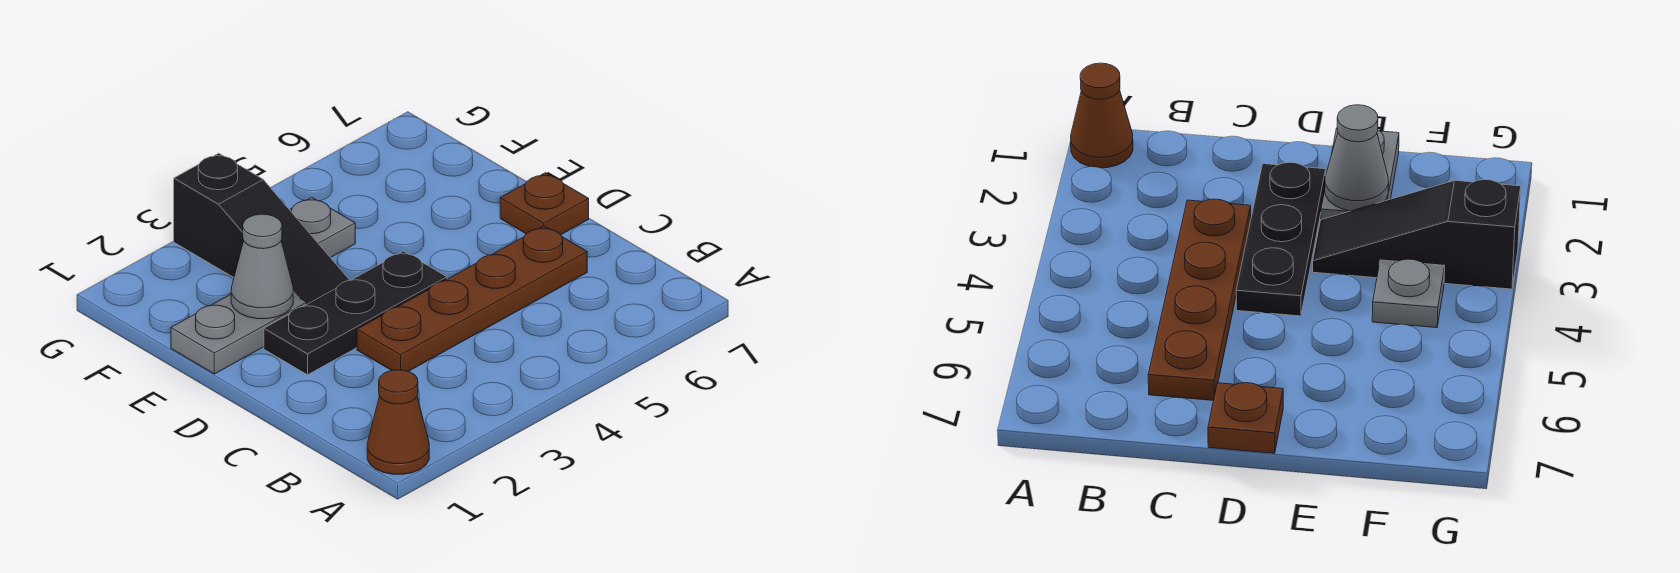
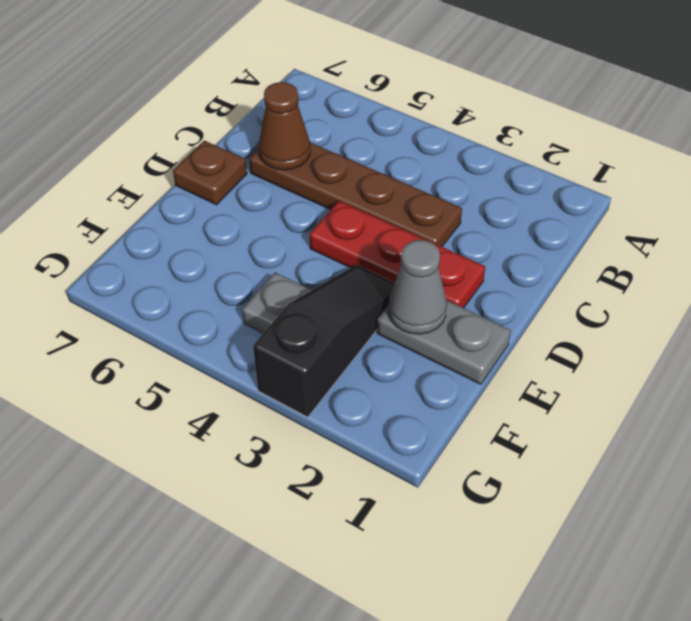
brown cone A1 level 1 -> brown cone C6 level 2
black plate D2:D4 level 1 -> red plate D2:D4 level 1

